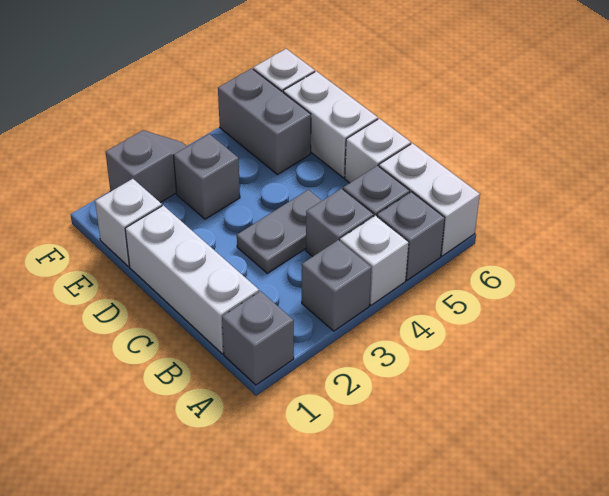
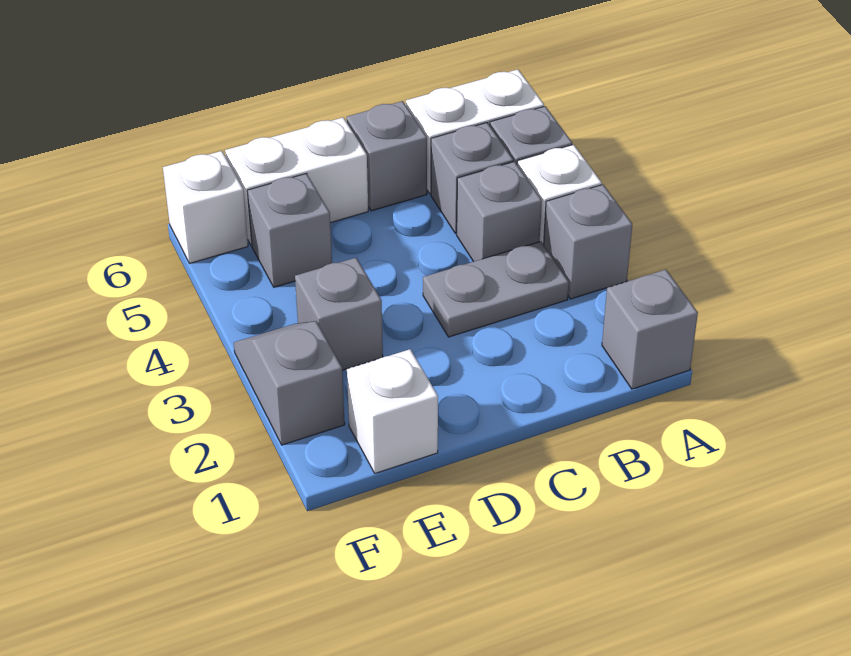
white brick B1:D1 level 1 -> none
grey plate C3:C4 level 1 -> grey plate B3:C3 level 1
white brick C6 level 1 -> grey brick C6 level 1
grey brick E5:F5 level 1 -> grey brick E5 level 1

